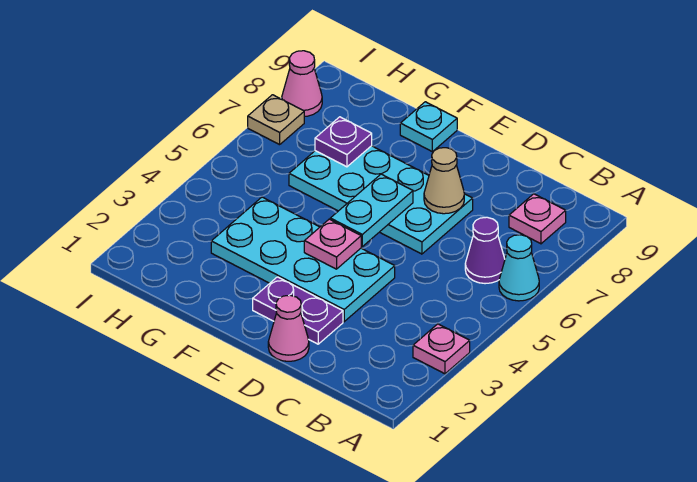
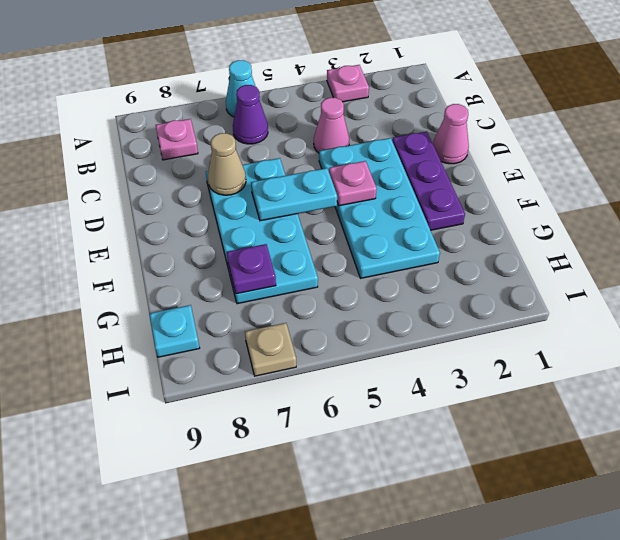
purple plate D2:E2 level 1 -> purple plate D2:F2 level 1
cyan plate F9 level 1 -> cyan plate H9 level 1
pink cone I8 level 1 -> pink cone C4 level 1

